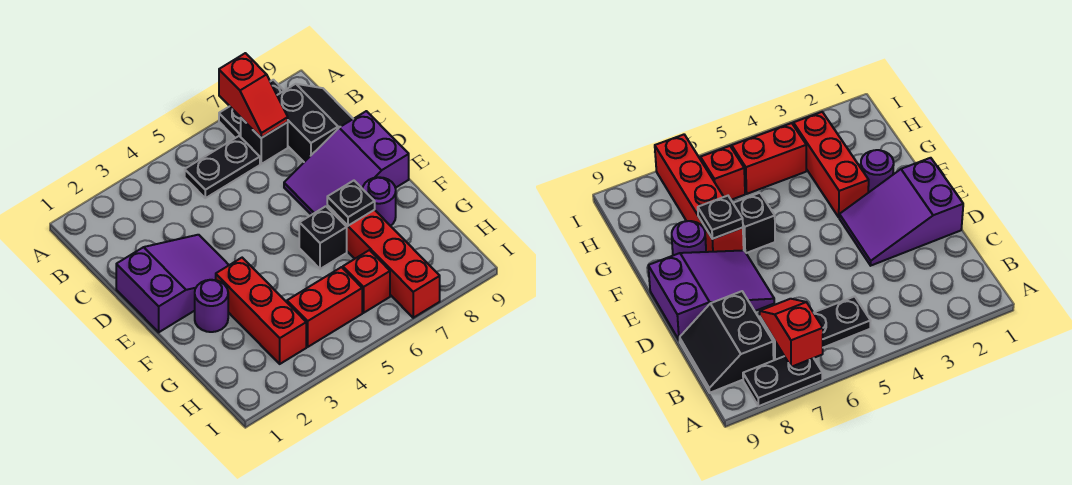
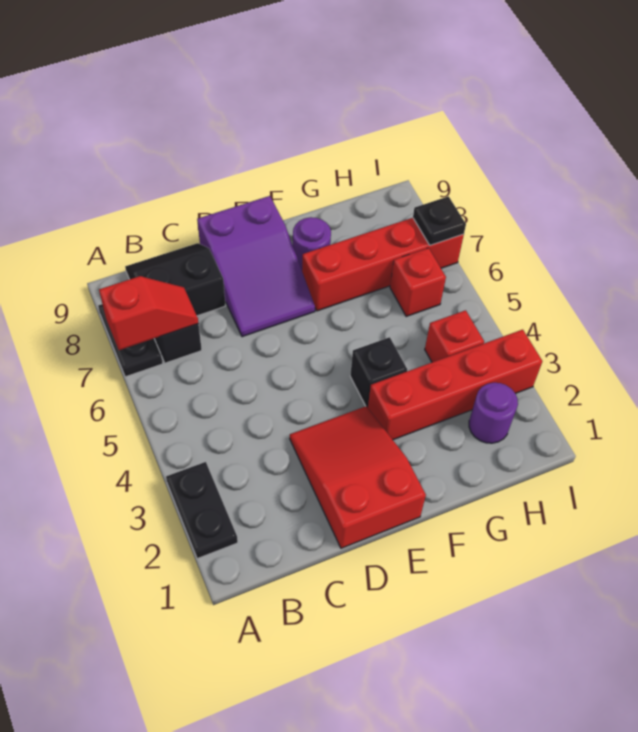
black plate B5:B6 level 1 -> black plate A2:A3 level 1
purple slope D1:E3 level 1 top 1 -> red slope D1:E3 level 1 top 1
purple round brick F2 level 1 -> purple round brick H2 level 1
red brick F3:H3 level 1 -> red brick F3:I3 level 1
black brick F6 level 1 -> black brick F4 level 1
black plate F7 level 2 -> black plate I7 level 2
red brick H4:H5 level 1 -> red brick H4 level 1

